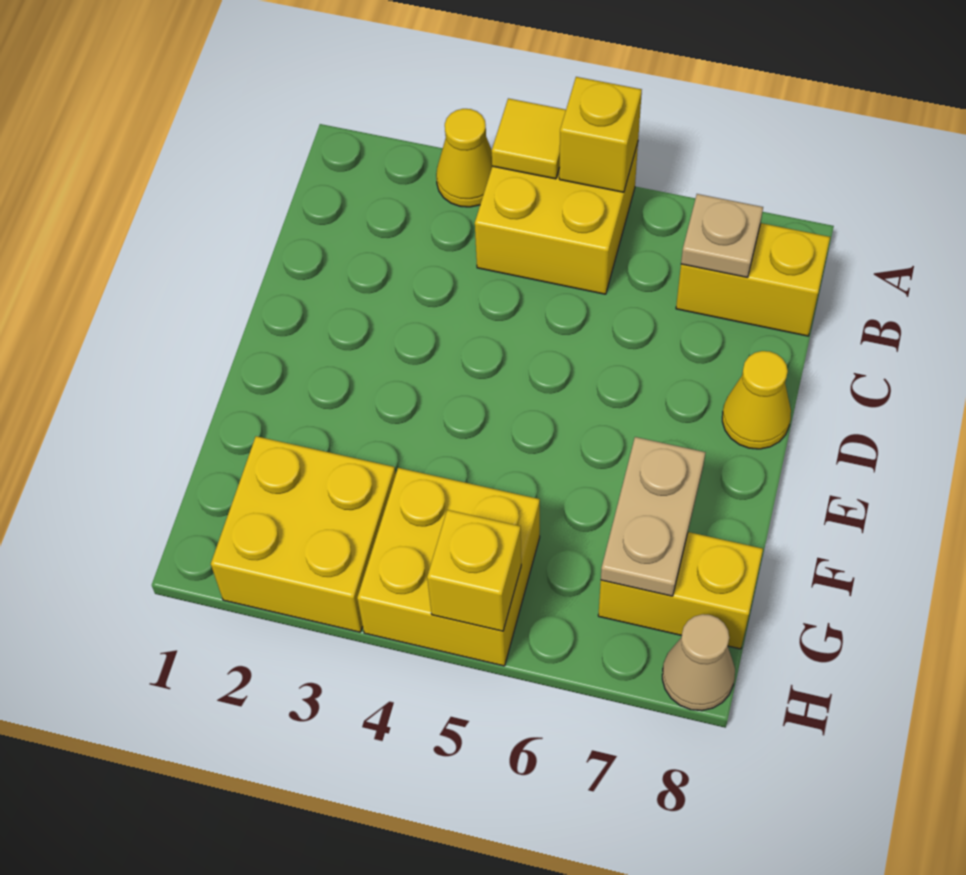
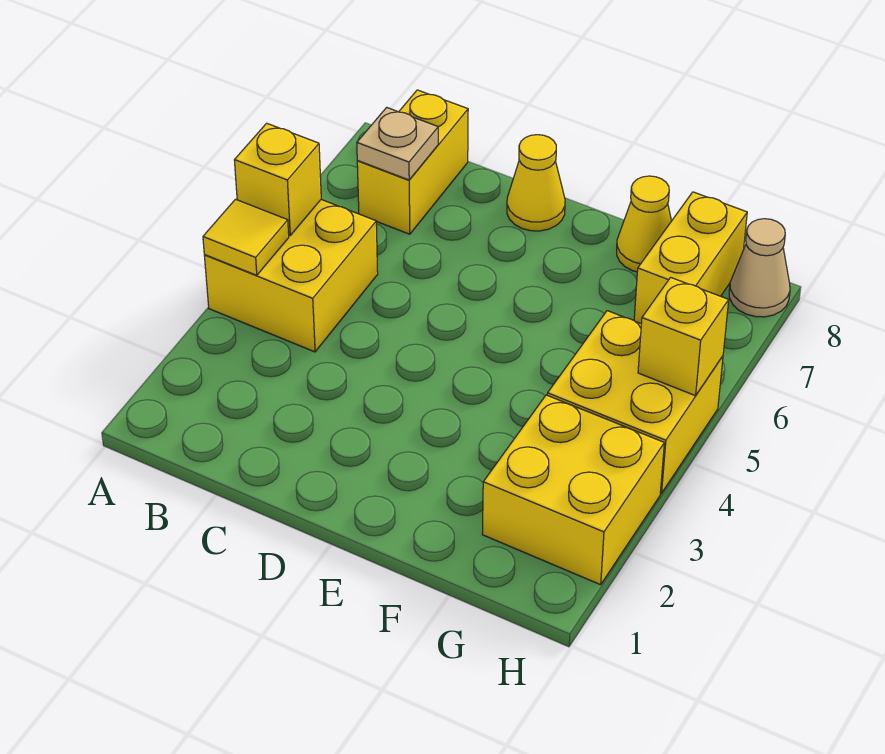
yellow cone A3 level 1 -> yellow cone F8 level 1
tan plate F7:G7 level 2 -> none

